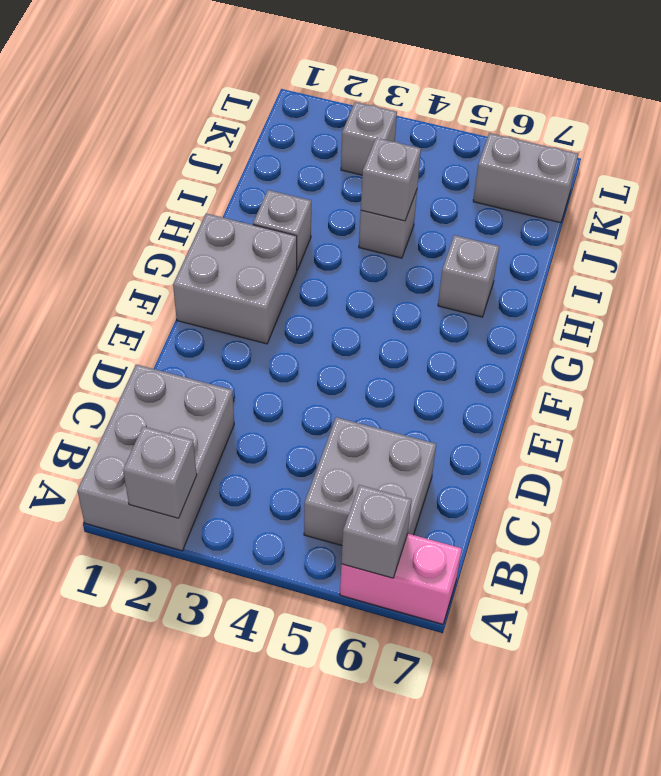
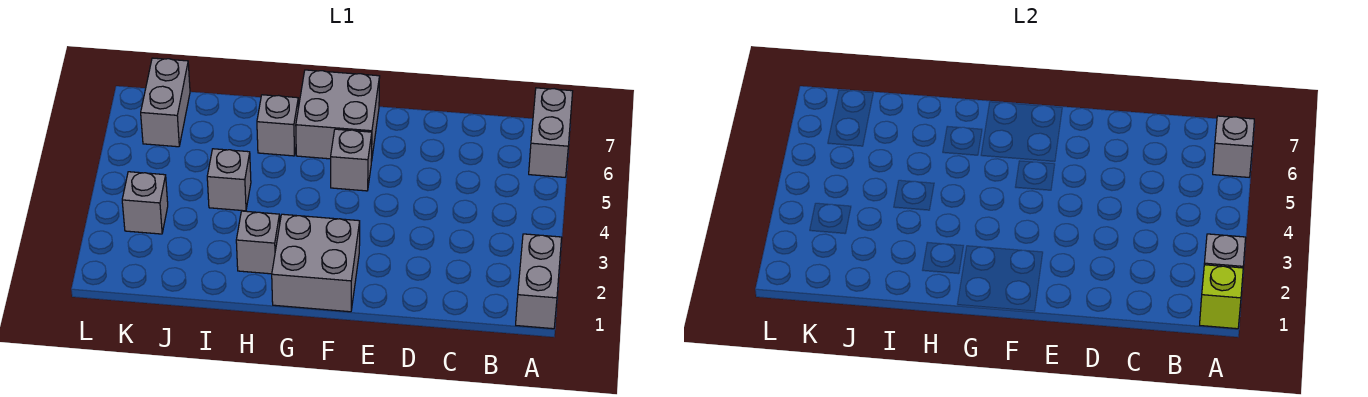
grey brick A1:C2 level 1 -> grey brick A1:A2 level 1
none -> lime brick A1 level 2
pink brick A6:A7 level 1 -> grey brick A6:A7 level 1
grey brick B5:C6 level 1 -> grey brick F6:G7 level 1
grey brick I4 level 2 -> grey brick F5 level 1

